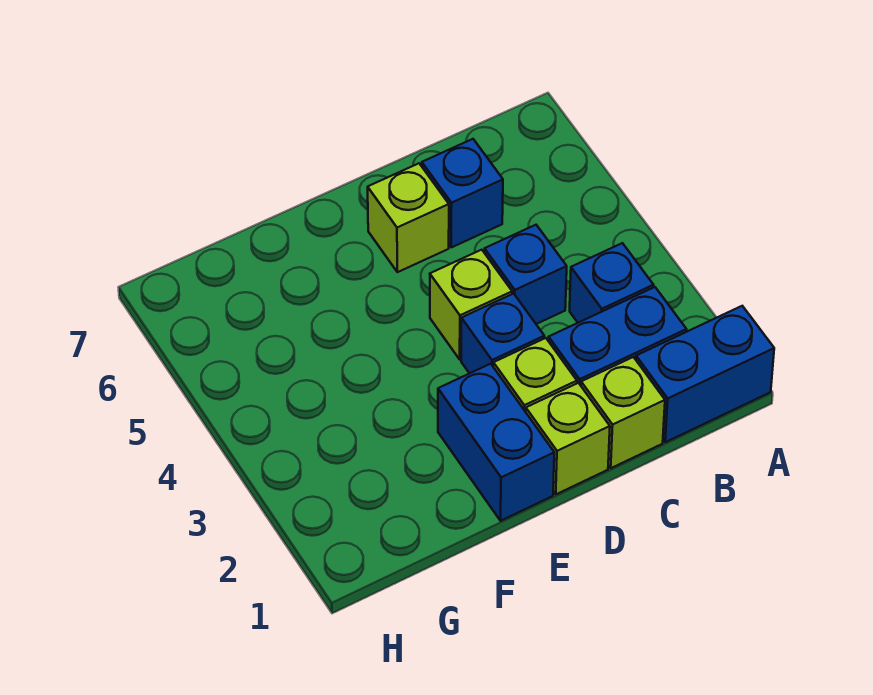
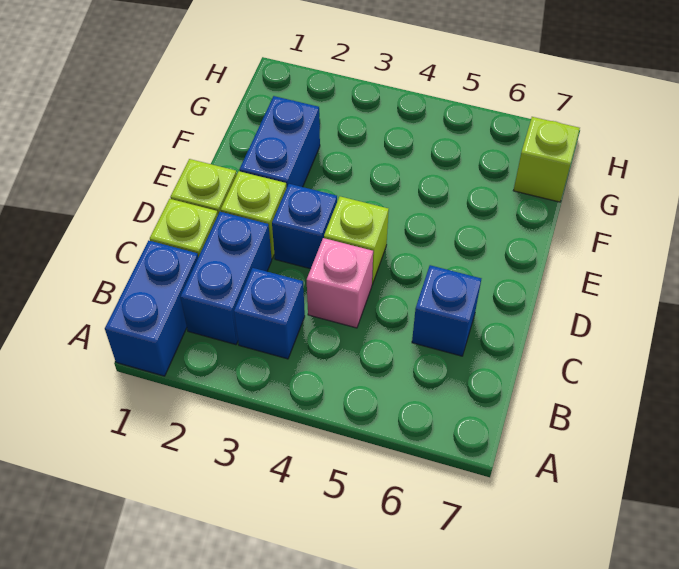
blue brick C4 level 1 -> pink brick C4 level 1
lime brick D6 level 1 -> lime brick G7 level 1
blue brick E1:E2 level 1 -> blue brick E2:F2 level 1

